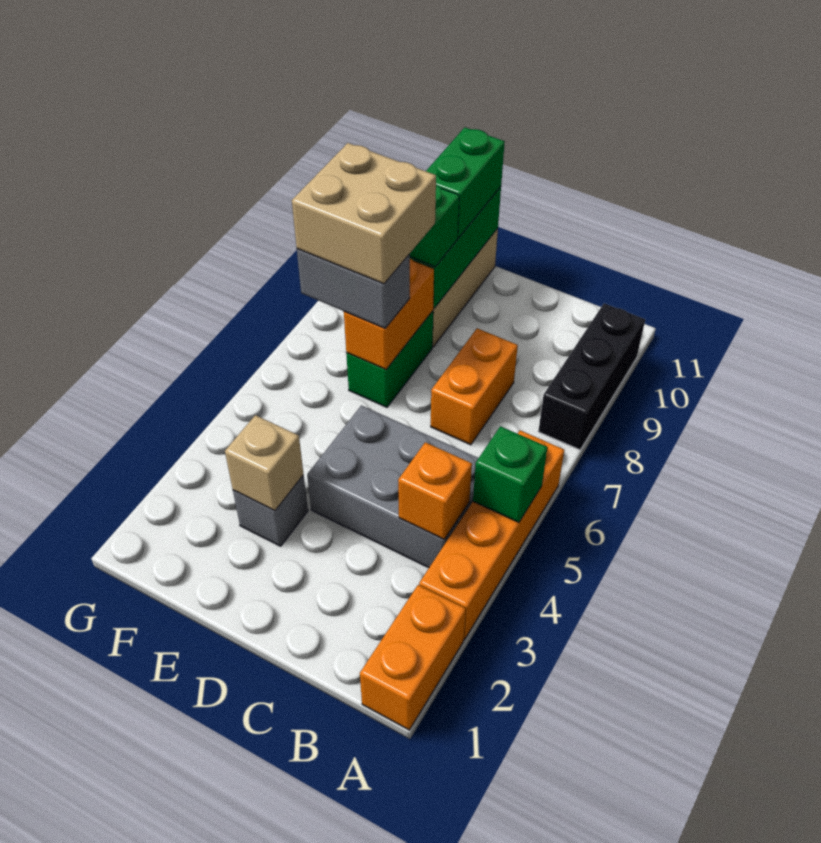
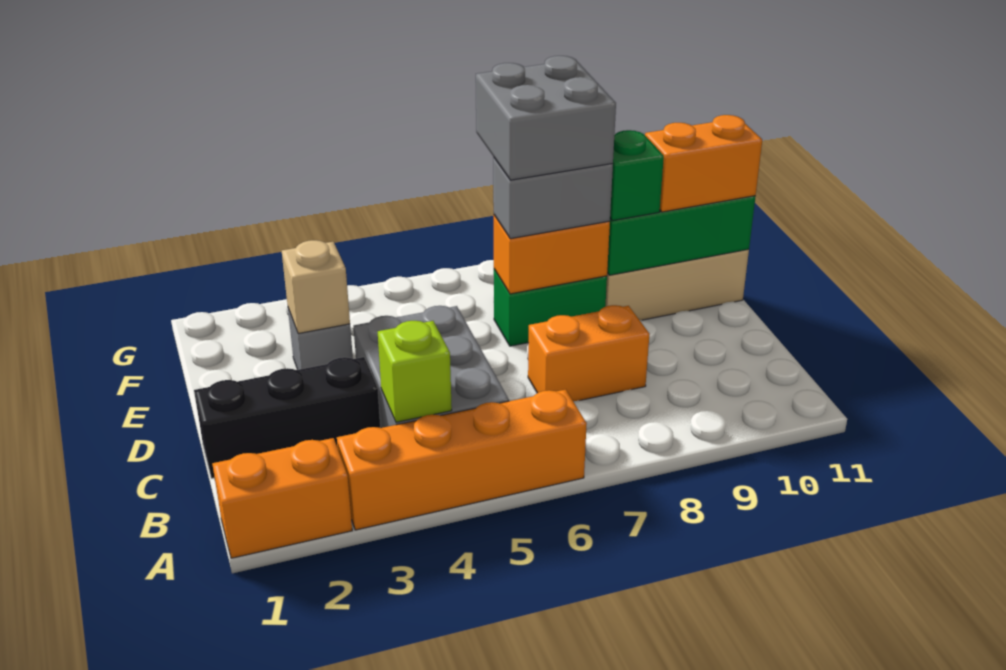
green brick A5 level 2 -> none
black brick A8:A10 level 1 -> black brick C1:C3 level 1
orange brick B4 level 2 -> lime brick B4 level 2
grey brick E7:F7 level 3 -> grey brick E7:E8 level 3
tan brick E7:F8 level 4 -> grey brick E7:F8 level 4
green brick E10:E11 level 3 -> orange brick E10:E11 level 3

